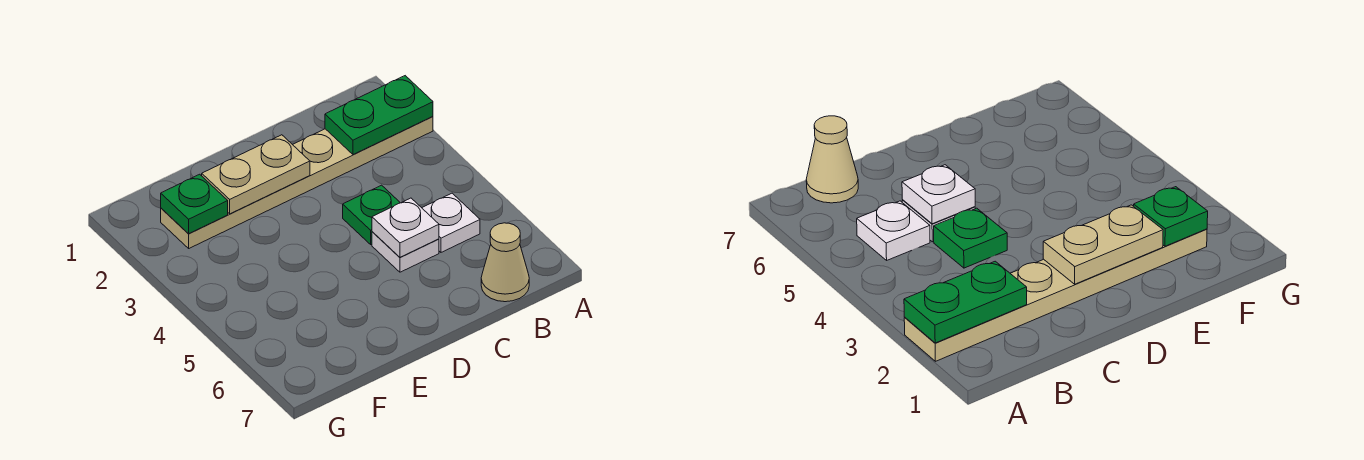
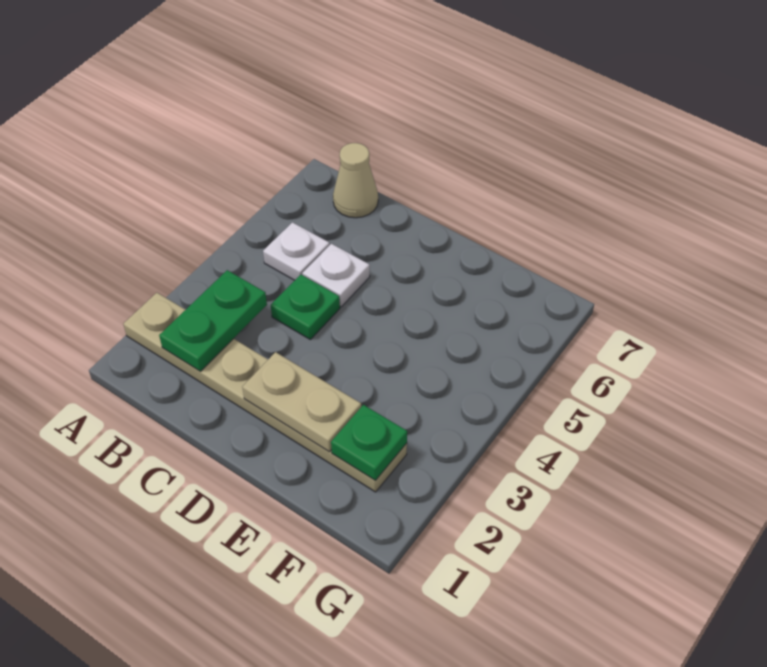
green plate A2:B2 level 2 -> green plate B2:B3 level 2
white plate C5 level 2 -> none

